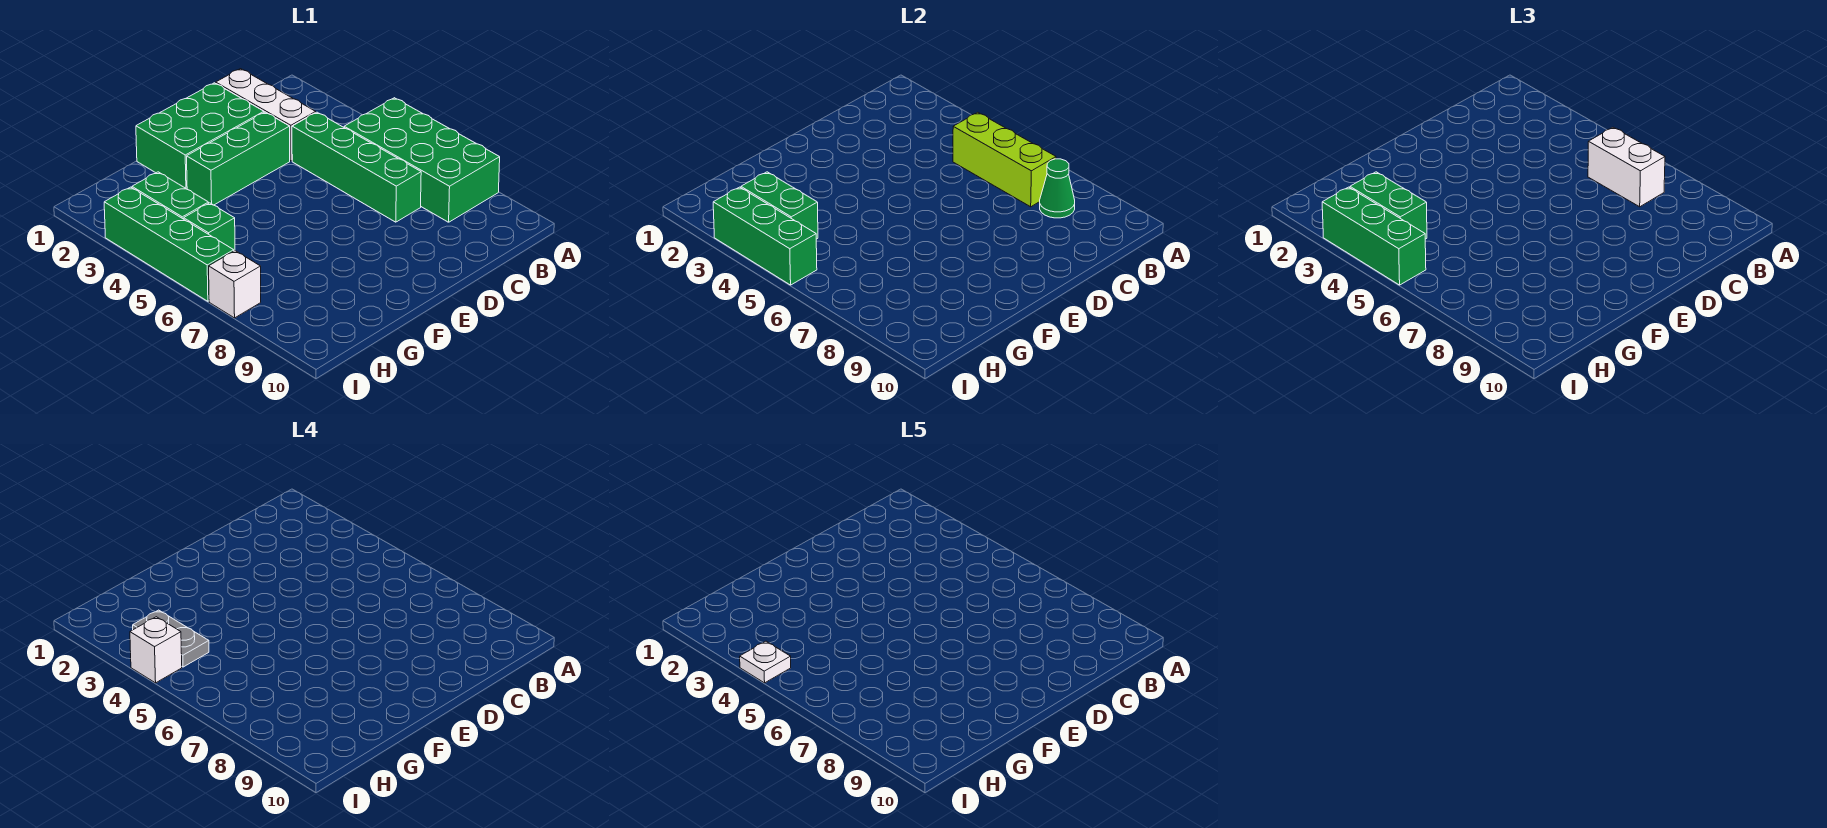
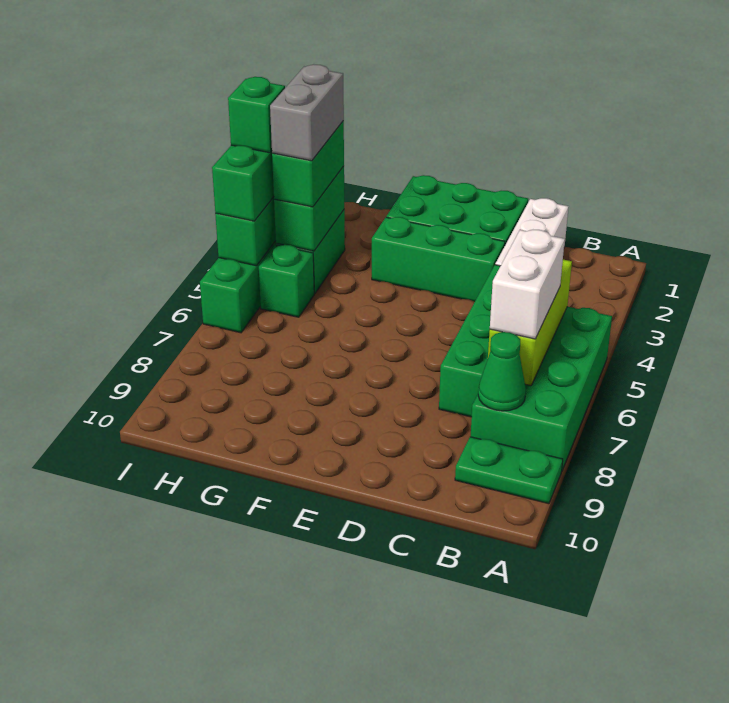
none -> green plate A9:B9 level 1
grey plate H3:H4 level 4 -> grey brick H3:H4 level 4
white brick I4 level 4 -> green brick I4 level 4
white plate I4 level 5 -> none
white brick I7 level 1 -> none

